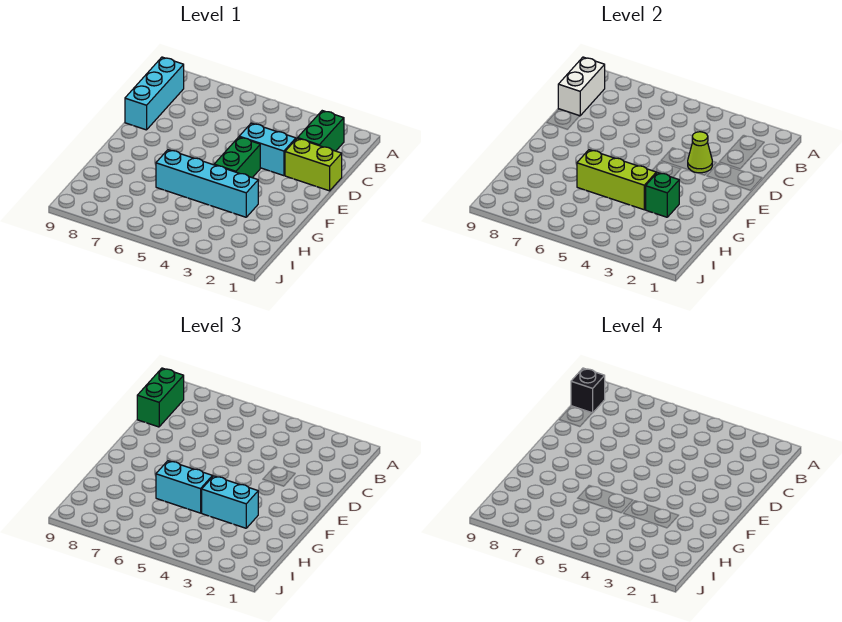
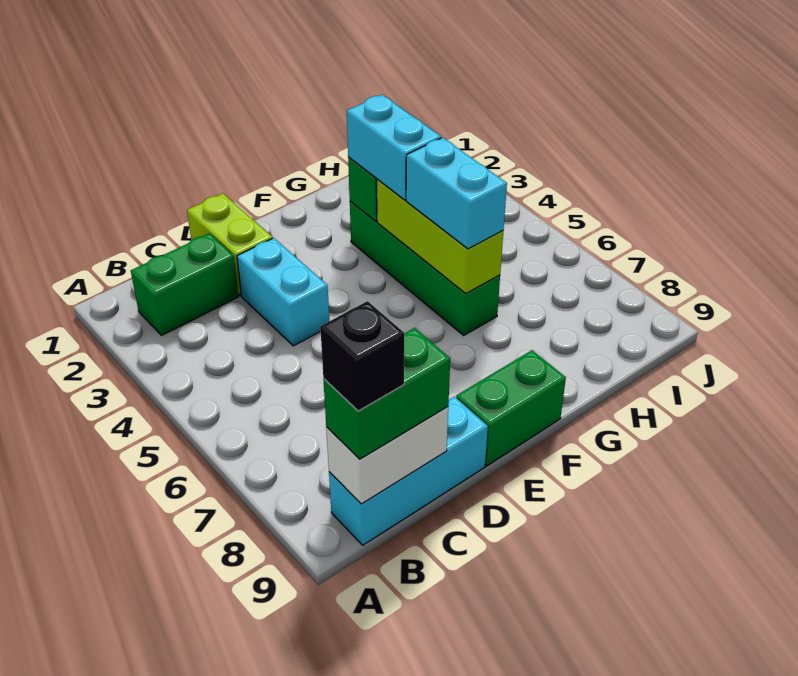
lime cone D3 level 2 -> none
green brick E4:F4 level 1 -> green brick E9:F9 level 1
cyan brick G3:G6 level 1 -> green brick G3:G6 level 1

